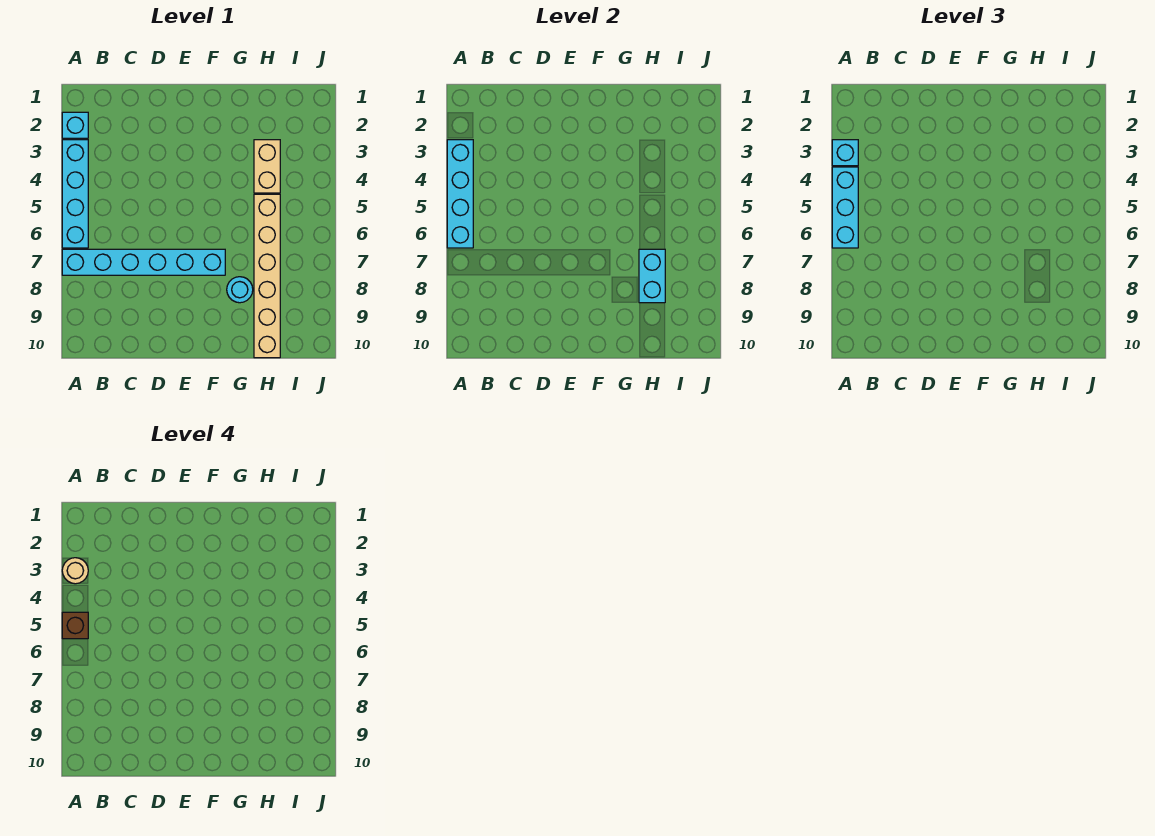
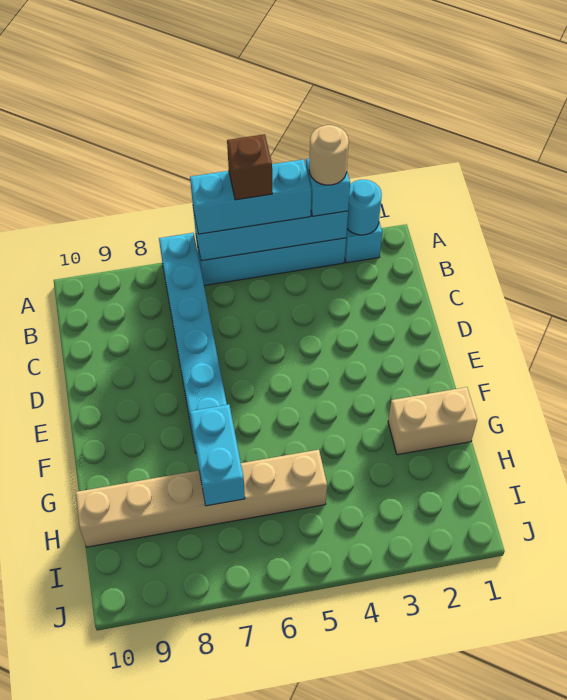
cyan round brick G8 level 1 -> cyan round brick A2 level 2
tan brick H3:H4 level 1 -> tan brick G1:G2 level 1
cyan brick H7:H8 level 2 -> cyan brick G7:H7 level 2

